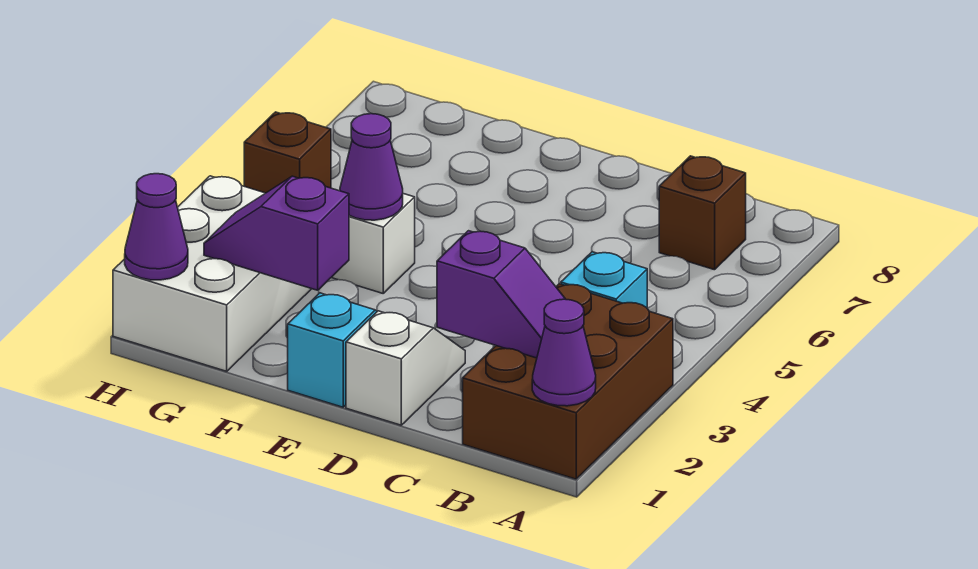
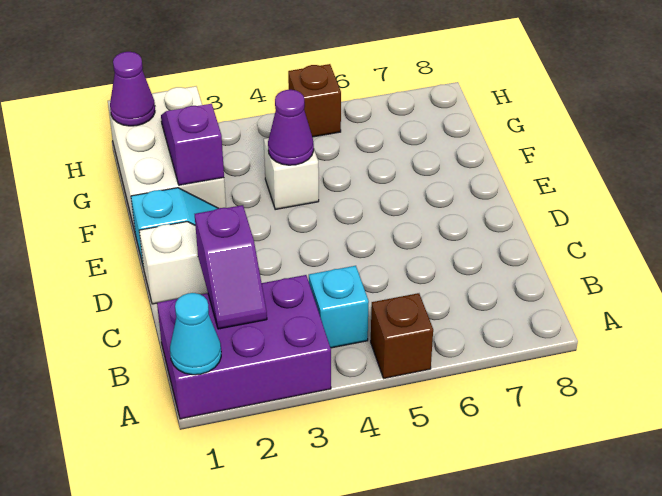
brown brick A1:B3 level 1 -> purple brick A1:B3 level 1
purple cone A1 level 2 -> cyan cone A1 level 2
brown brick B7 level 1 -> brown brick A5 level 1
white brick G1:H3 level 1 -> white brick F1:H2 level 1

